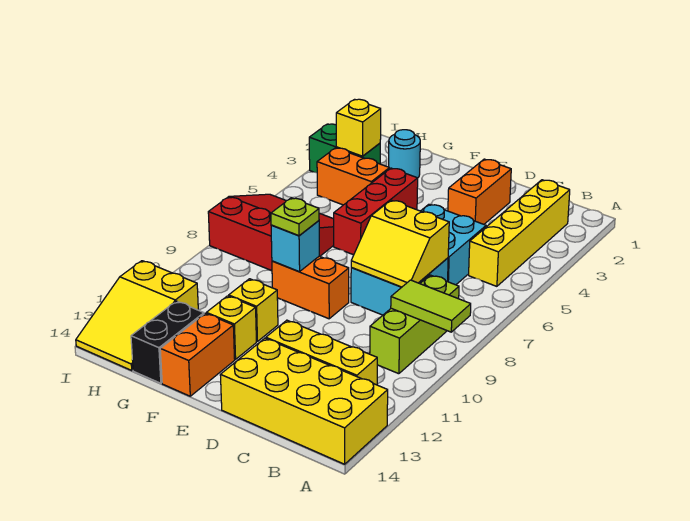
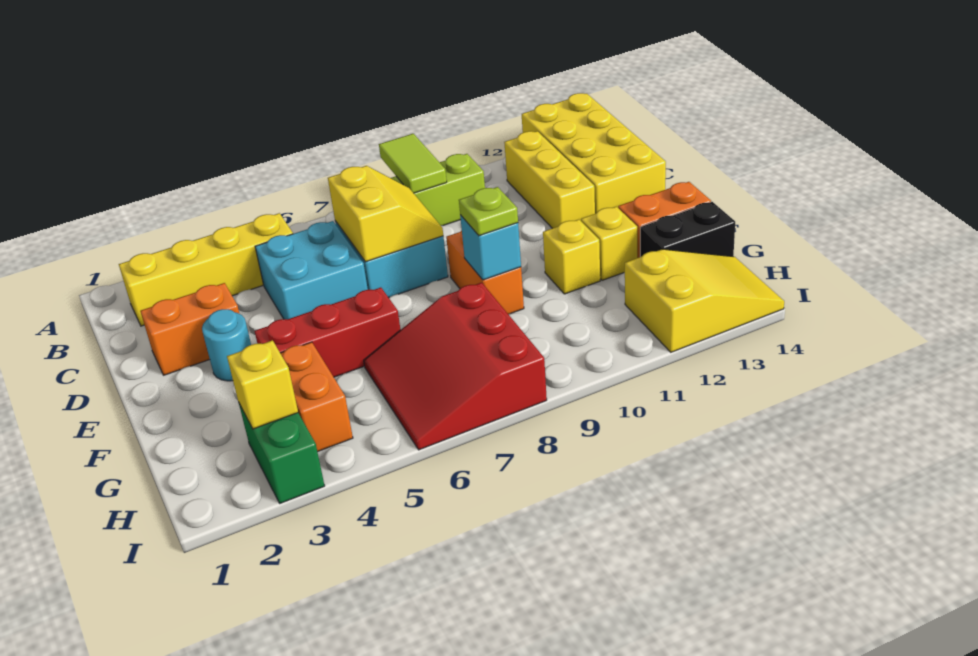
cyan round brick G2 level 1 -> cyan round brick E3 level 1

